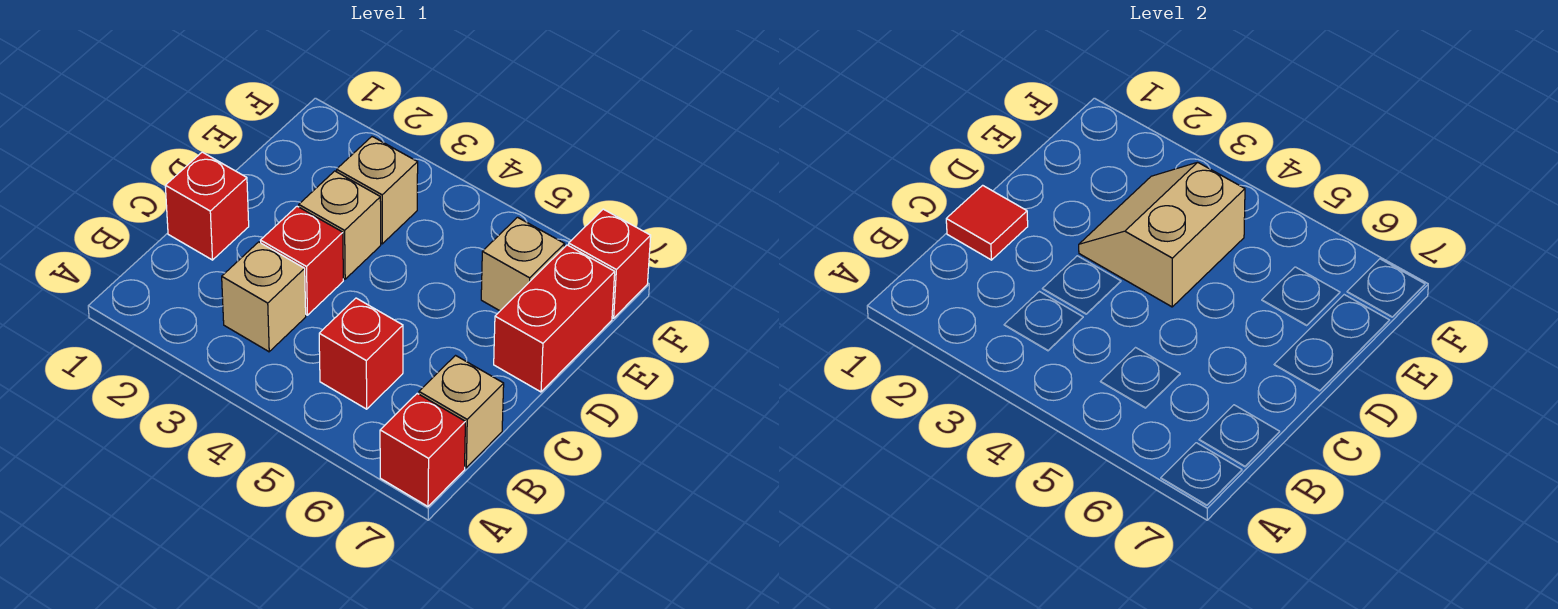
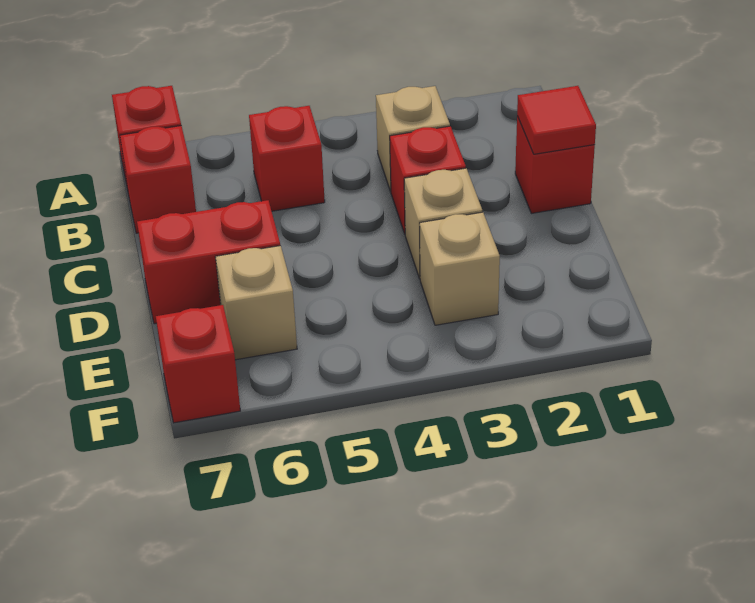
tan brick B7 level 1 -> red brick B7 level 1
tan slope D3:E4 level 2 top 4 -> none
red brick D7:E7 level 1 -> red brick D6:D7 level 1

